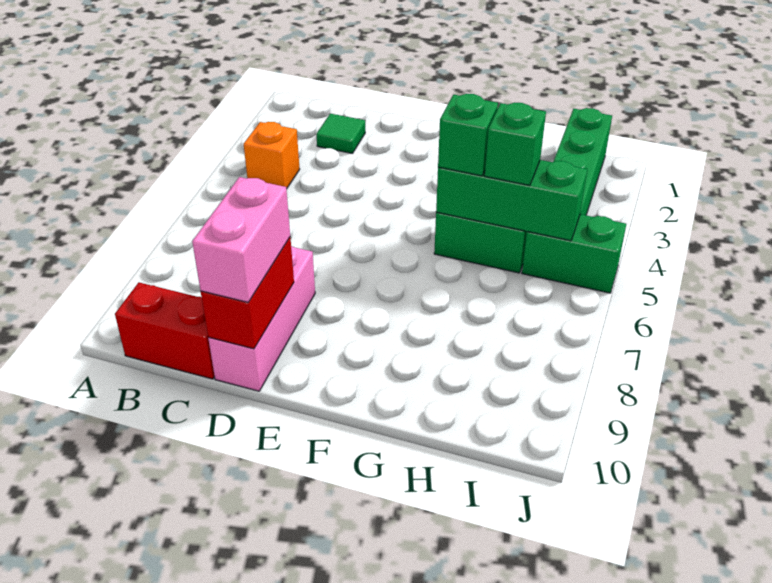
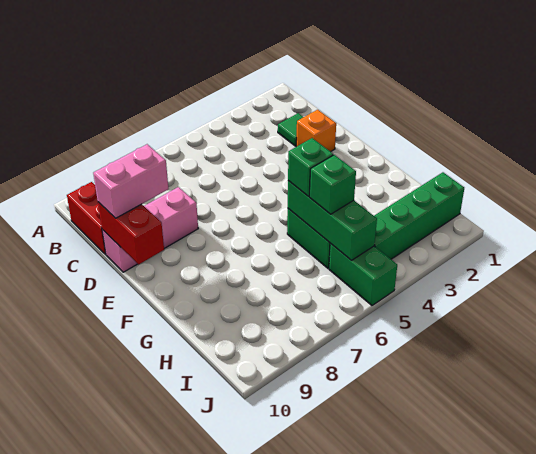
orange brick B4 level 1 -> orange brick D2 level 1
red brick D9:D10 level 2 -> red brick D10:E10 level 2

